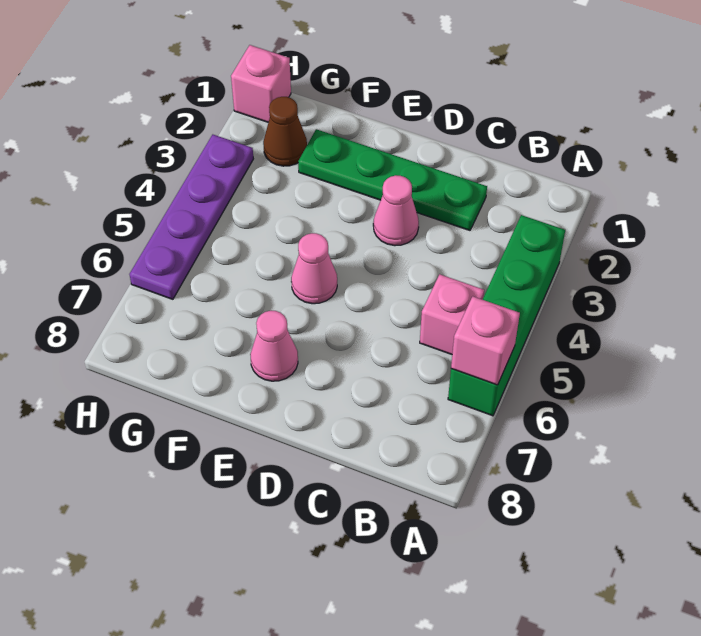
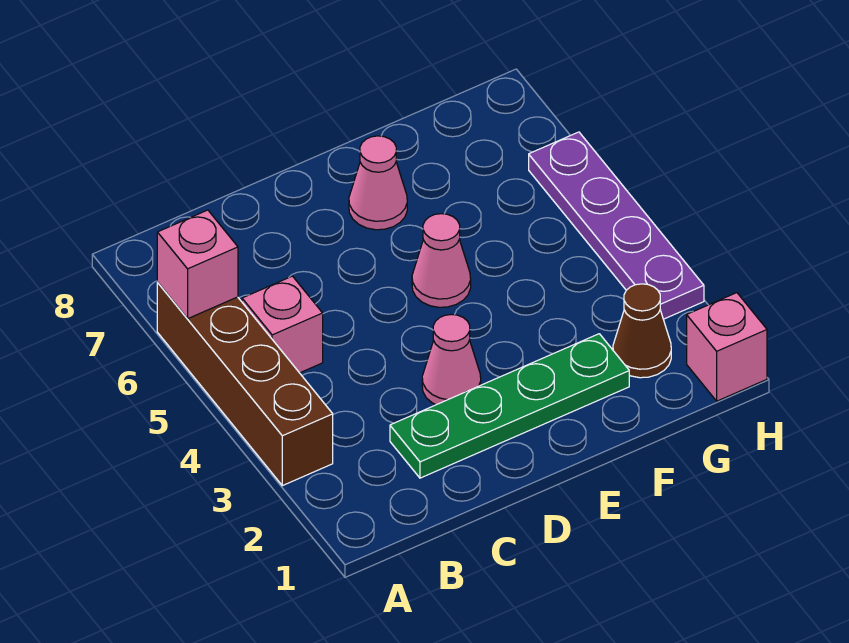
green brick A3:A6 level 1 -> brown brick A3:A6 level 1

